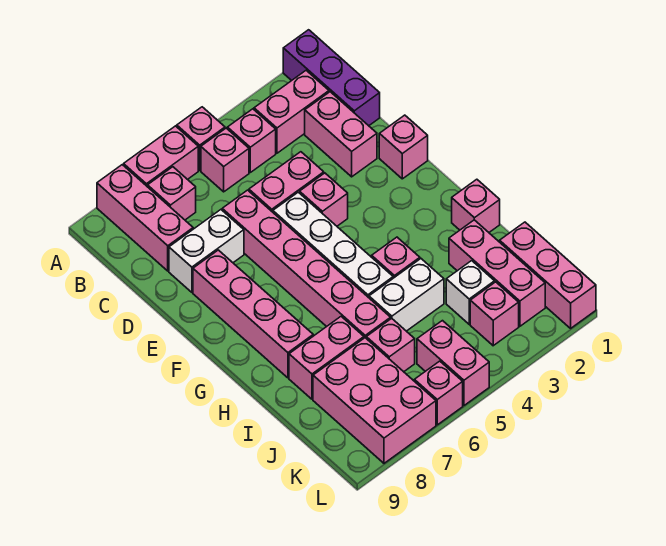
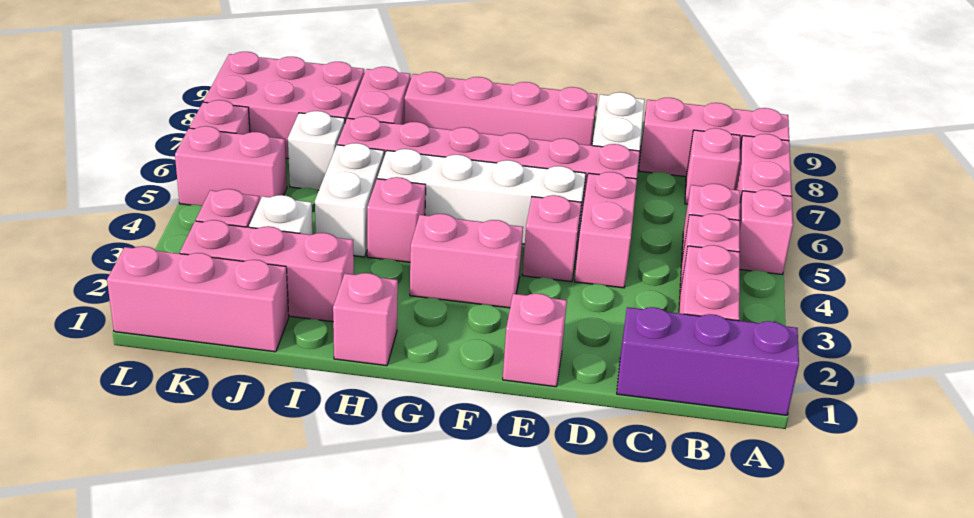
pink brick C2:D2 level 1 -> pink brick F3:G3 level 1
pink brick J6 level 1 -> white brick J6 level 1

